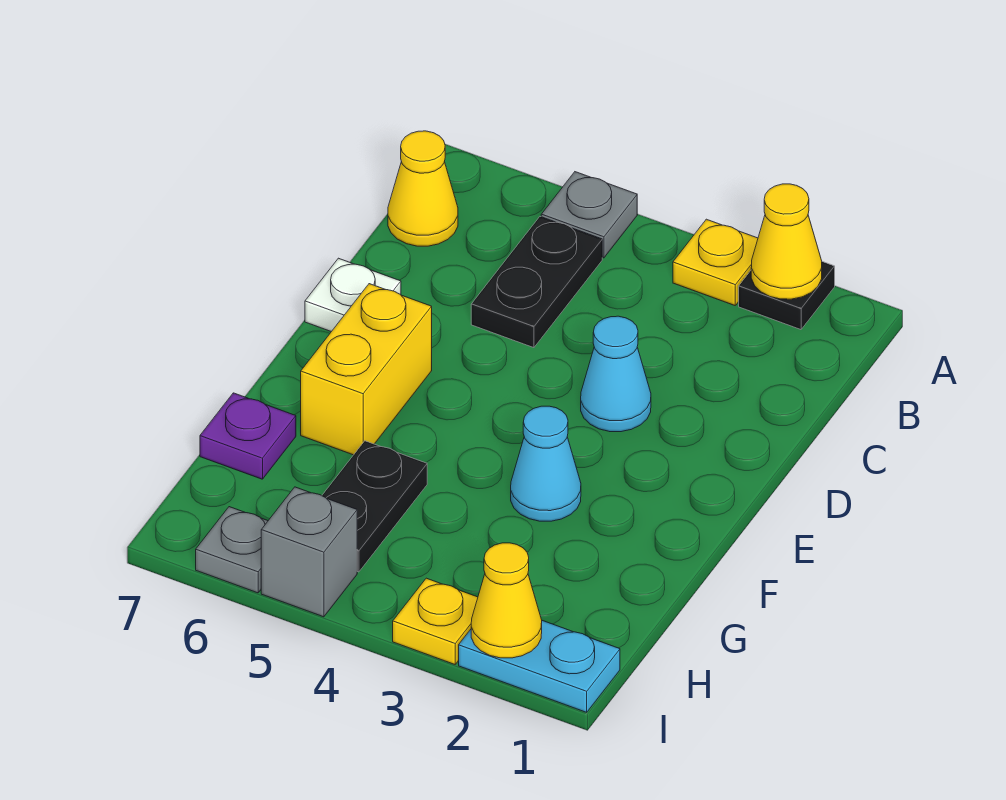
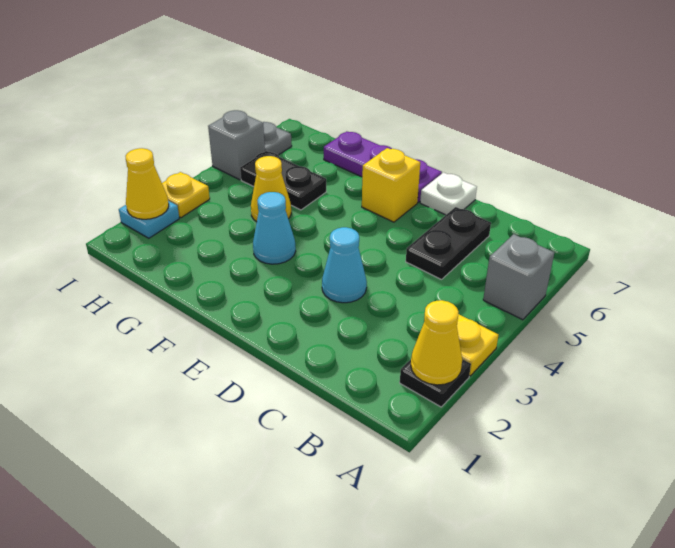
grey plate A5 level 1 -> grey brick A5 level 1
black plate B5:C5 level 1 -> black plate C5:C6 level 1
yellow cone B7 level 1 -> yellow cone G4 level 1
yellow brick E6:F6 level 1 -> yellow brick E6 level 1
purple plate G7 level 1 -> purple plate E7:G7 level 1
cyan plate I1:I2 level 1 -> cyan plate I2 level 1

